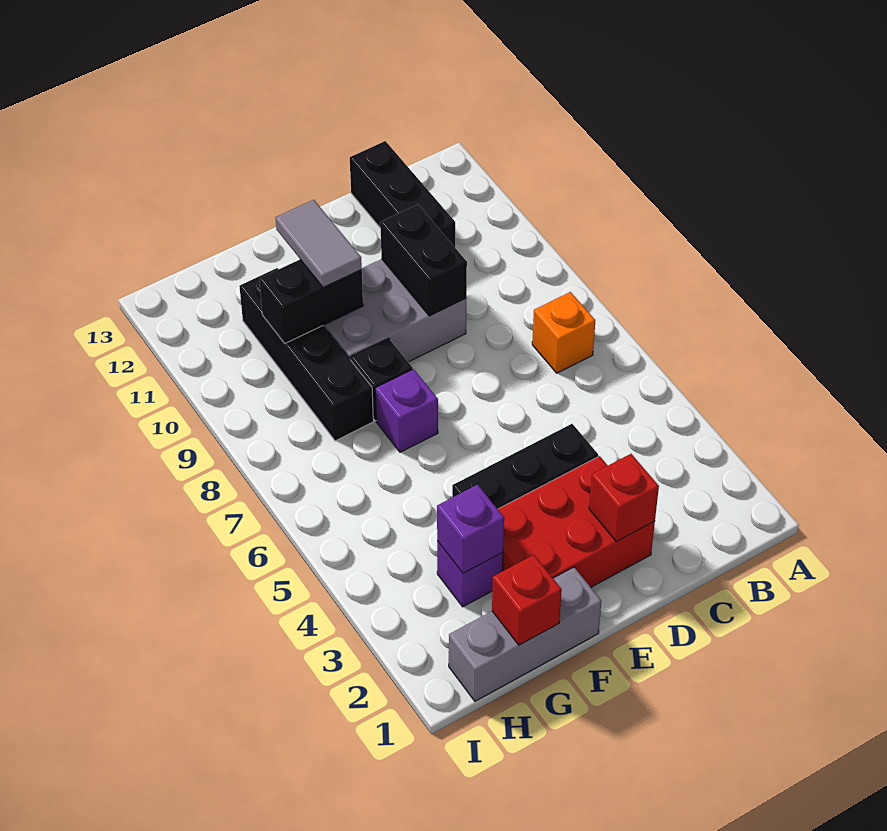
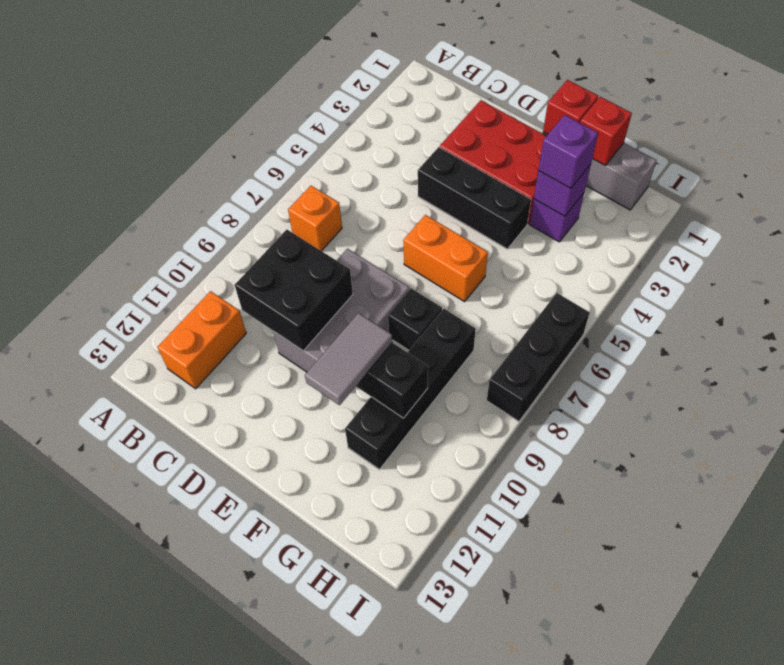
none -> orange brick B11:B12 level 1
black brick C11:C13 level 1 -> black brick I6:I8 level 1
red brick D2 level 2 -> red brick F1 level 2
grey brick D9:F10 level 1 -> grey brick D8:E10 level 1
black brick D9:D10 level 2 -> black brick C9:D10 level 2
none -> orange brick E6:F6 level 1
purple brick F7 level 1 -> purple brick G3 level 3

